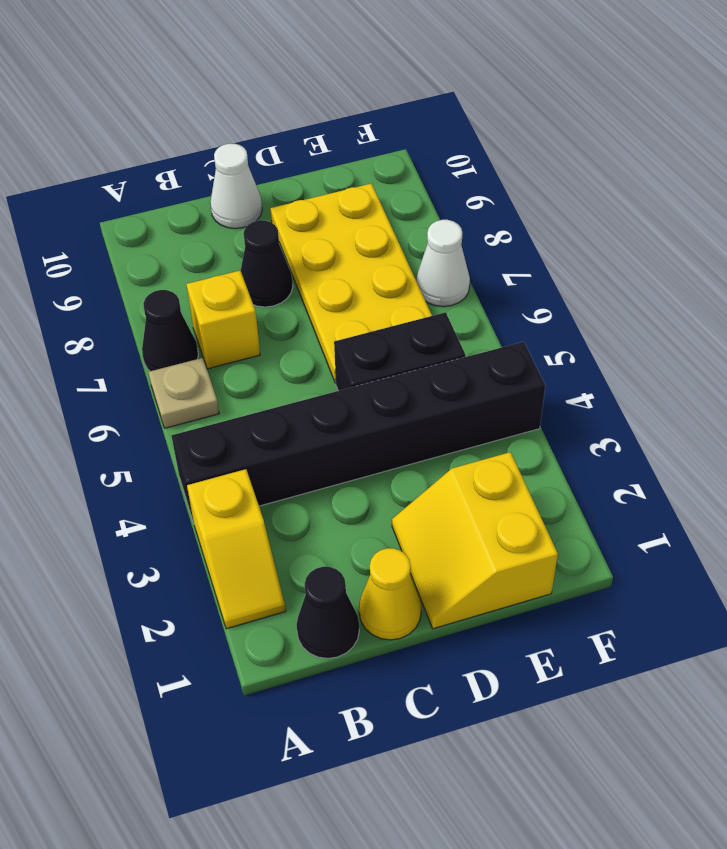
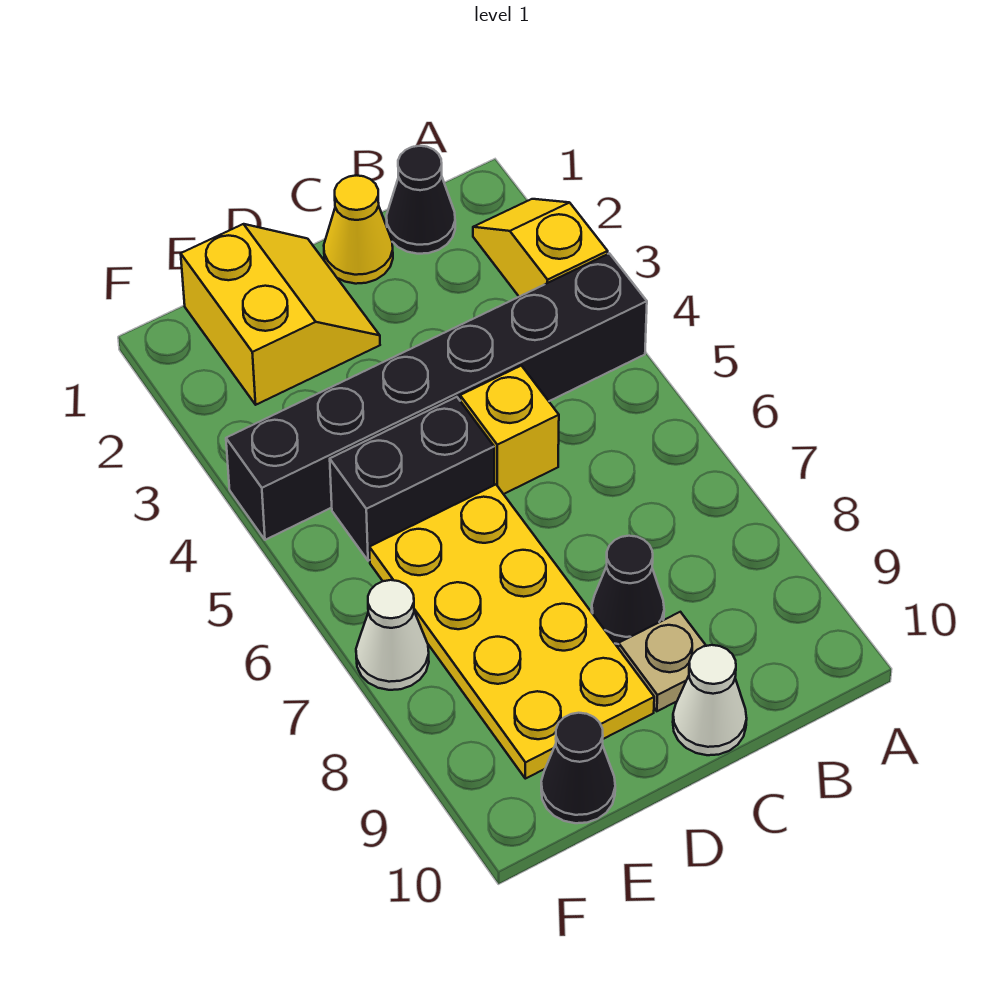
tan plate A6 level 1 -> tan plate C9 level 1
black cone A7 level 1 -> black cone E10 level 1
yellow brick B7 level 1 -> yellow brick C5 level 1

